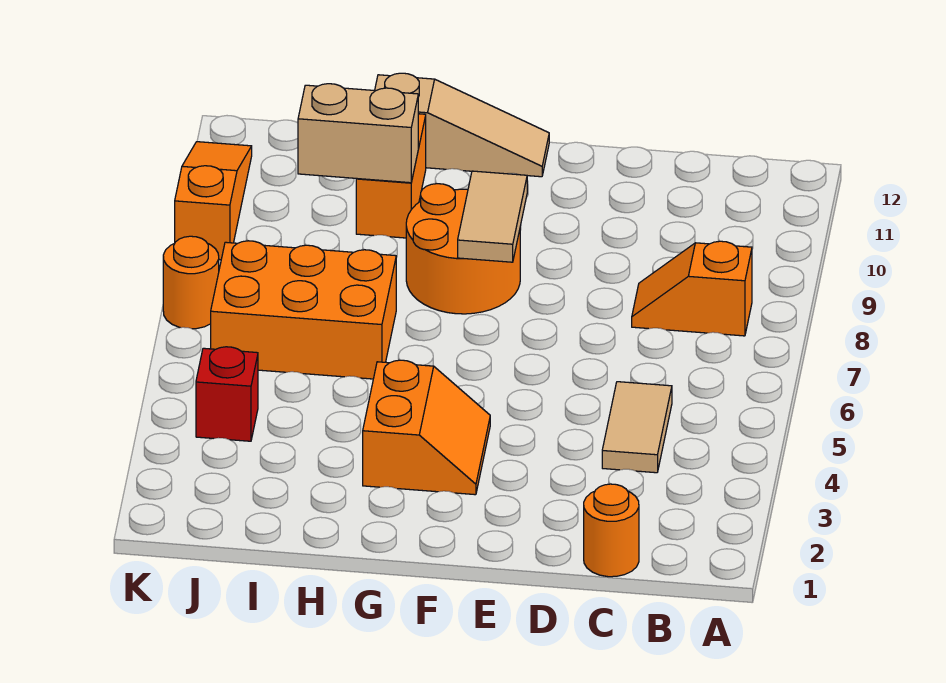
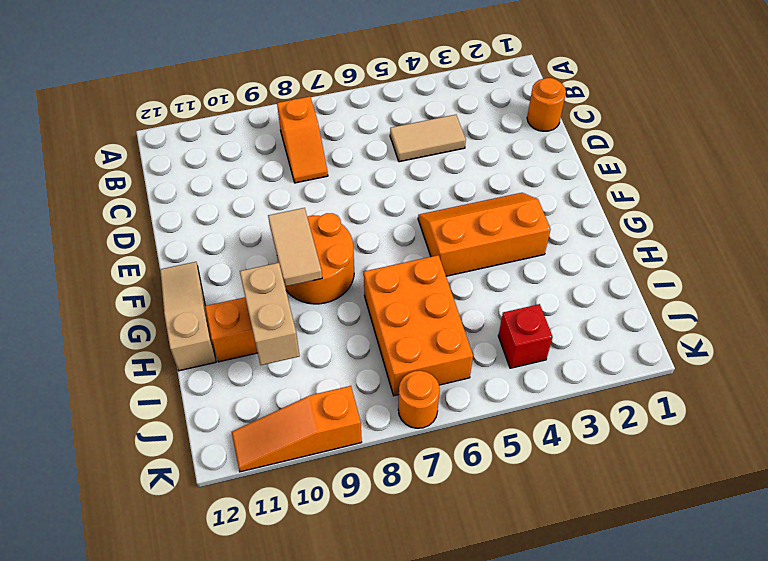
orange slope F3:G4 level 1 top G -> orange slope F3:G5 level 1 top G
tan tile F8:F9 level 2 -> tan tile F9:G9 level 2

